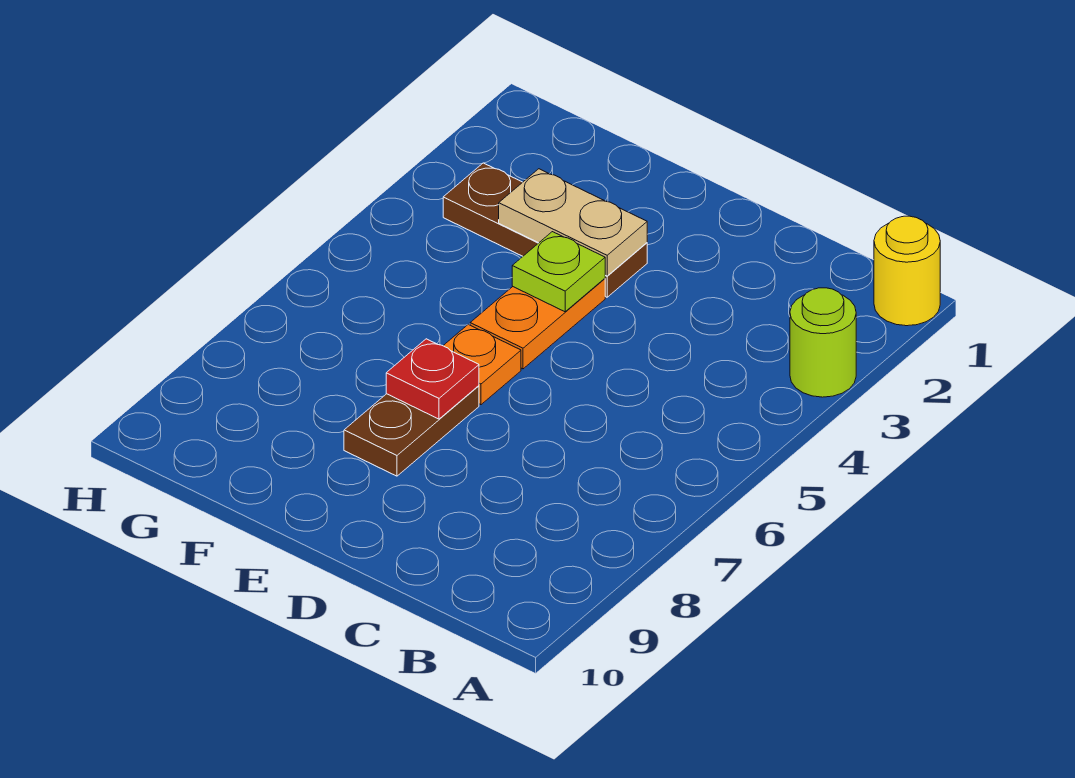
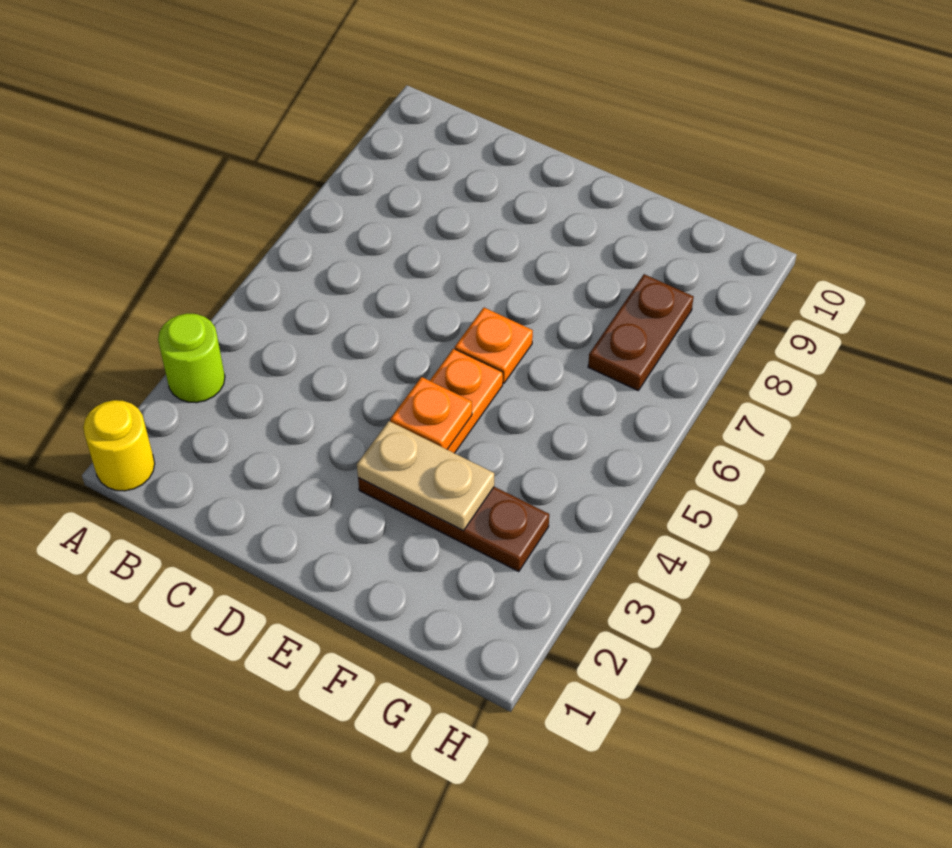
lime plate E4 level 2 -> orange plate E4 level 2
brown plate E7:E8 level 1 -> brown plate G7:G8 level 1
red plate E7 level 2 -> none

